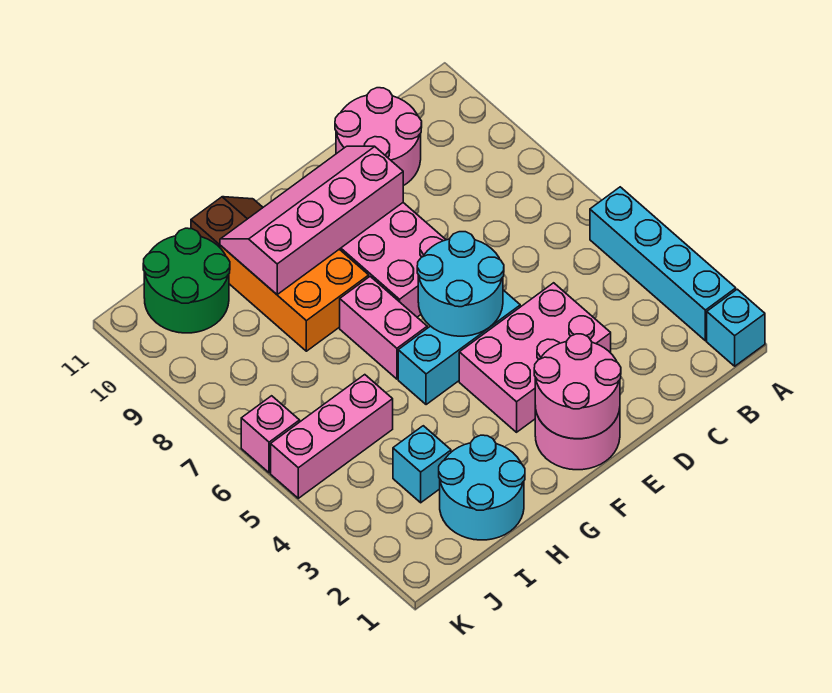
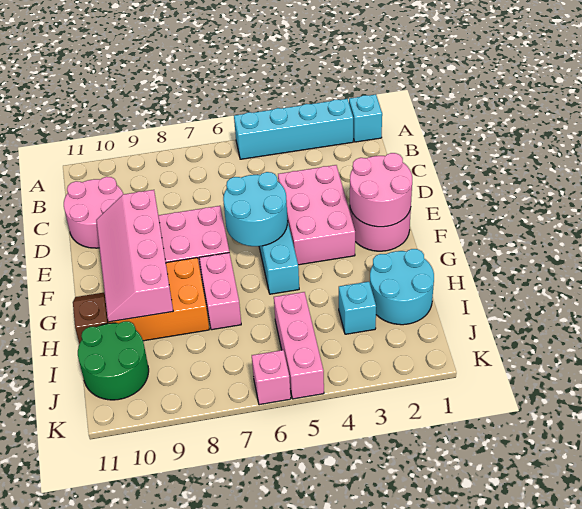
pink brick G6:G7 level 1 -> pink brick G7:H7 level 1

